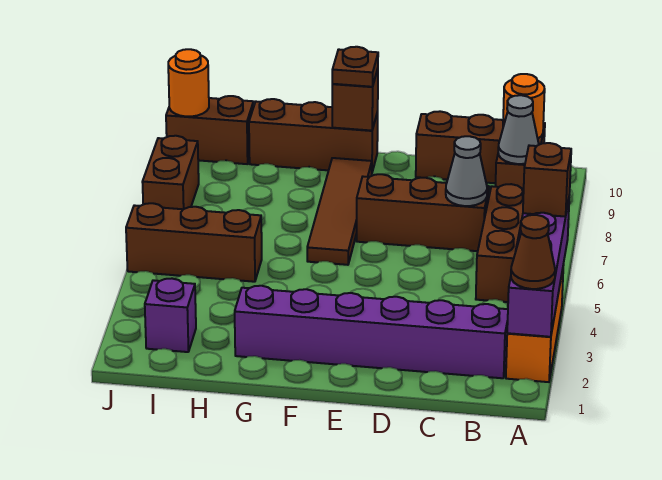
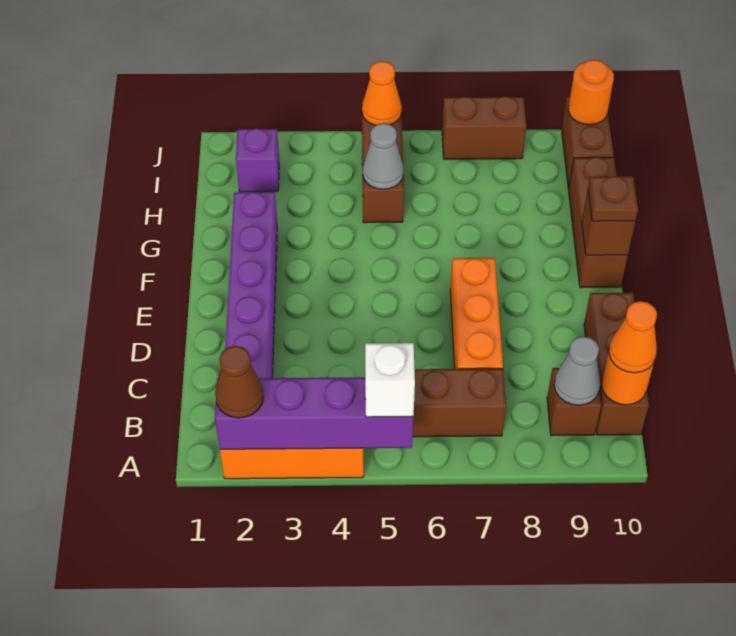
brown brick A5 level 3 -> white brick A5 level 3
none -> orange cone B10 level 3
brown brick C7:E7 level 1 -> orange brick C7:E7 level 1
grey cone C7 level 2 -> grey cone H5 level 2
brown tile F6:F9 level 1 -> none
none -> orange cone J5 level 2

